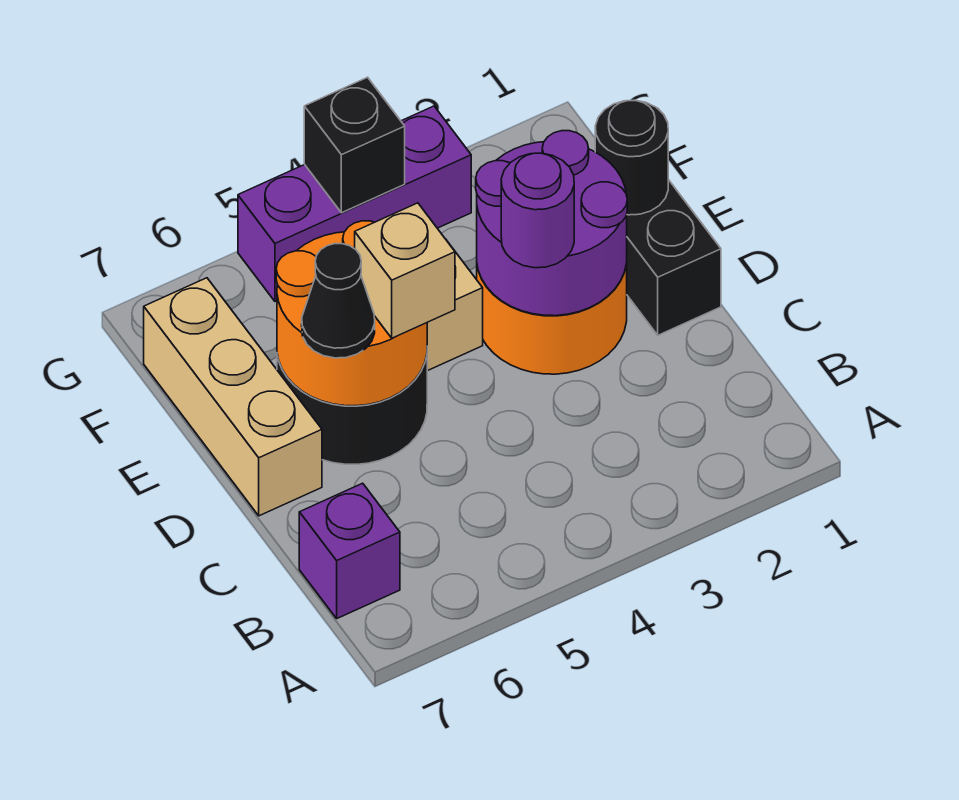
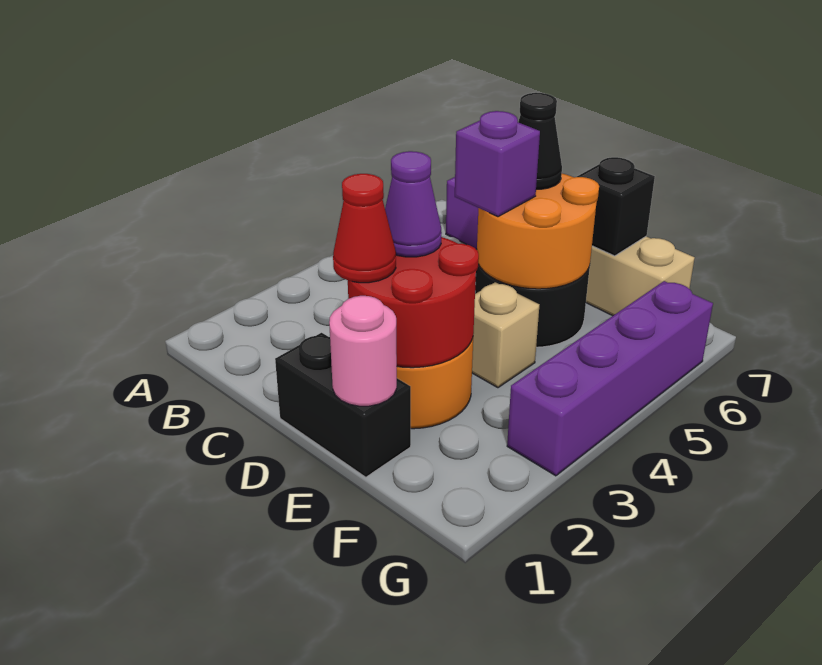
purple round brick D2:E3 level 2 -> red round brick D2:E3 level 2
none -> red cone D2 level 3
purple round brick D3 level 3 -> purple cone D3 level 3
tan brick D5 level 3 -> purple brick D5 level 3
black round brick E1 level 2 -> pink round brick E1 level 2
purple brick G3:G5 level 1 -> purple brick G3:G6 level 1
black brick G4 level 2 -> black brick E7 level 2

